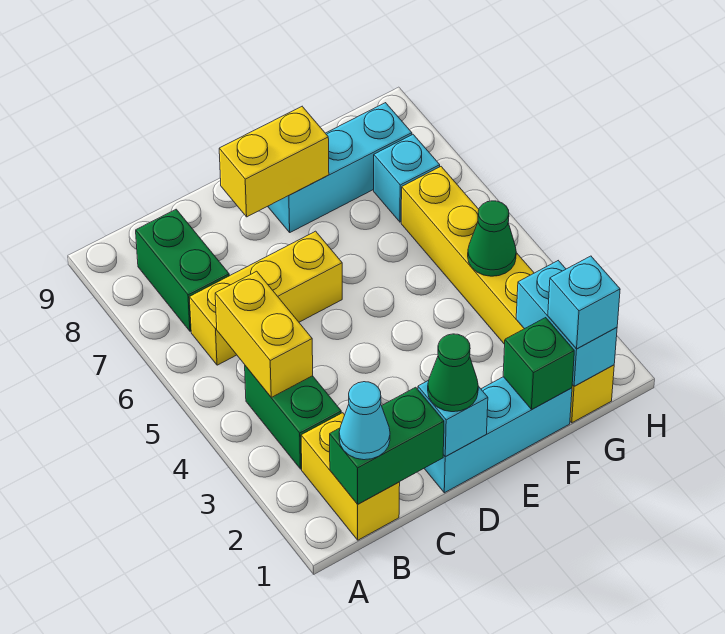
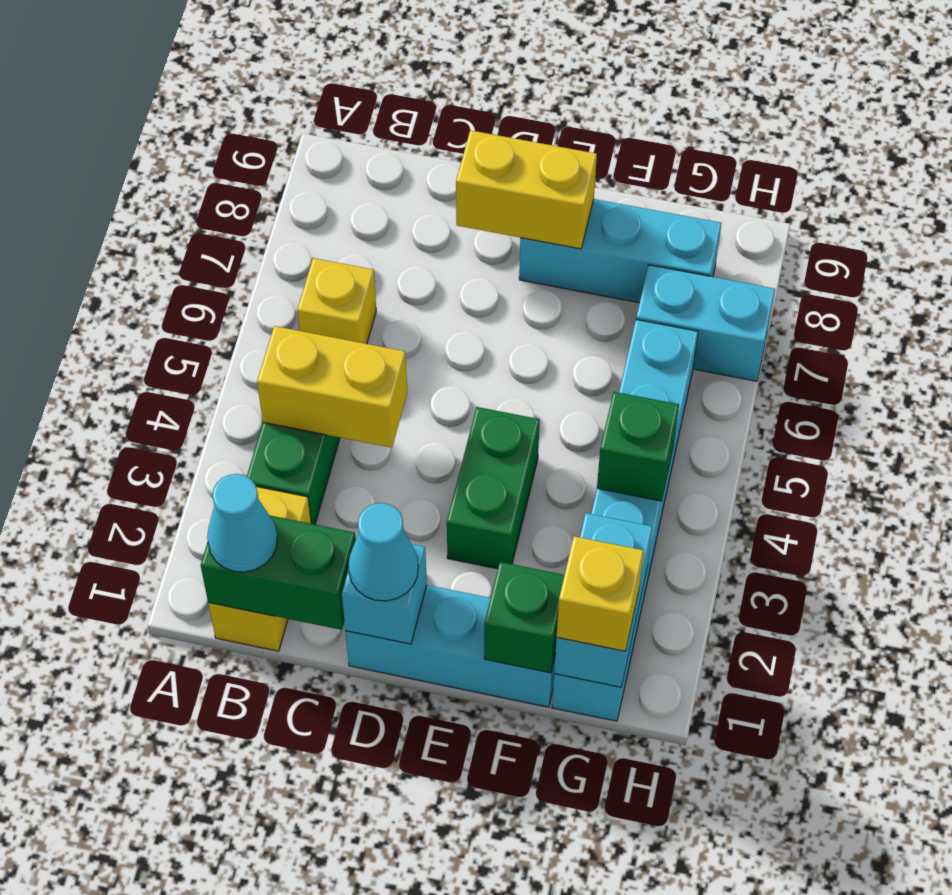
yellow brick B4:B5 level 2 -> yellow brick B4:C4 level 2
yellow brick B6:D6 level 1 -> yellow brick B6 level 1
green brick B7:B8 level 1 -> green brick E3:E4 level 1
green cone D1 level 3 -> cyan cone D1 level 3
yellow brick G1:G6 level 1 -> cyan brick G1:G6 level 1
cyan brick G1 level 3 -> yellow brick G1 level 3
green cone G4 level 2 -> green brick G4 level 2
cyan brick G7 level 1 -> cyan brick G7:H7 level 1

